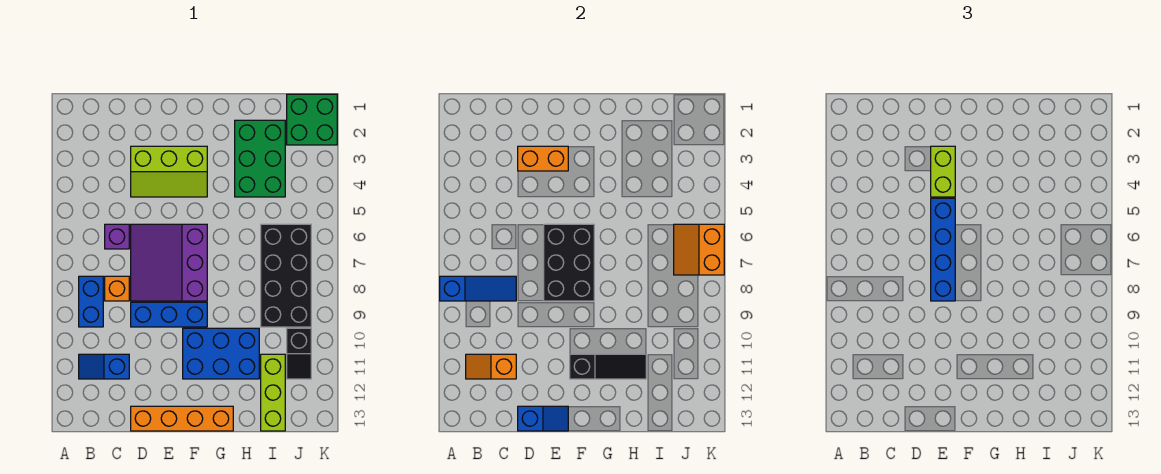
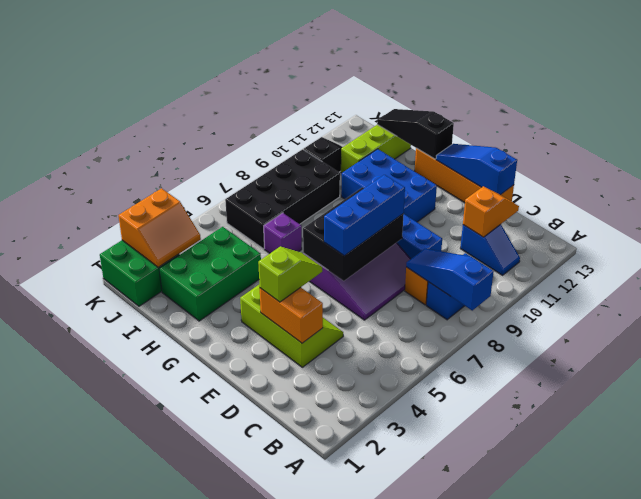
orange slope B11:C11 level 2 top C -> orange slope C11:C12 level 2 top 11
purple brick C6 level 1 -> purple brick H6 level 1
blue slope D13:E13 level 2 top D -> blue slope D13:F13 level 2 top D
lime brick E3:E4 level 3 -> lime slope E3:E4 level 3 top 3
blue brick E5:E8 level 3 -> blue brick E6:E8 level 3
black slope F11:H11 level 2 top F -> black slope G13:I13 level 2 top G
orange slope J6:K7 level 2 top K -> orange slope J2:K3 level 2 top K

